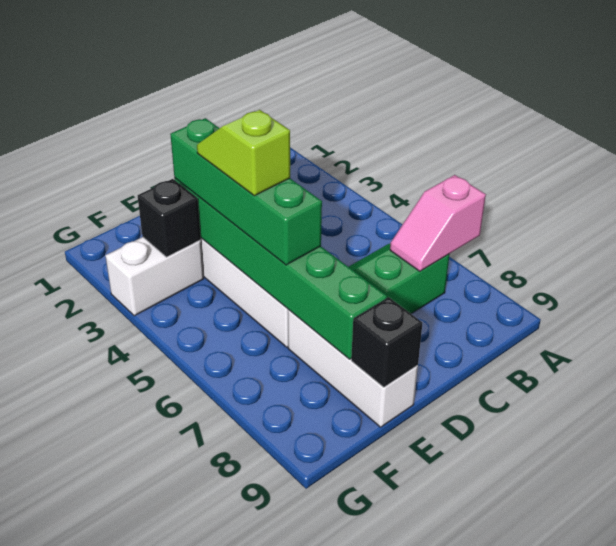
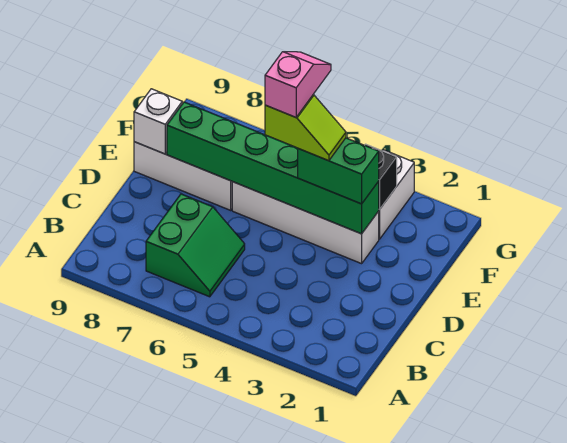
pink slope A7:B7 level 2 top A -> pink slope E5:F5 level 5 top E
green brick E3:E6 level 3 -> green brick E3:E4 level 3
black brick E9 level 2 -> white brick E9 level 2

